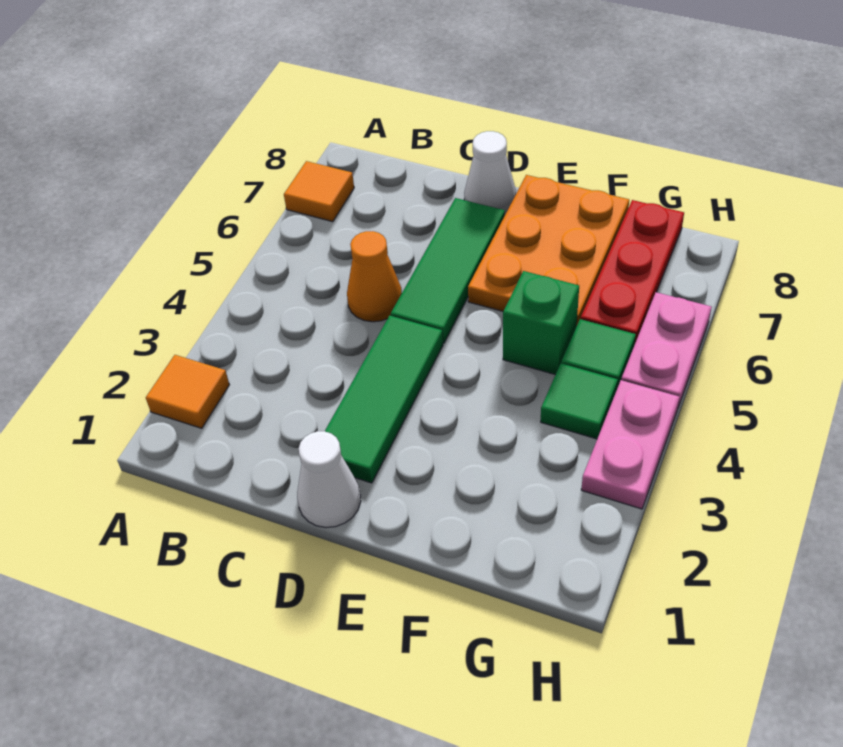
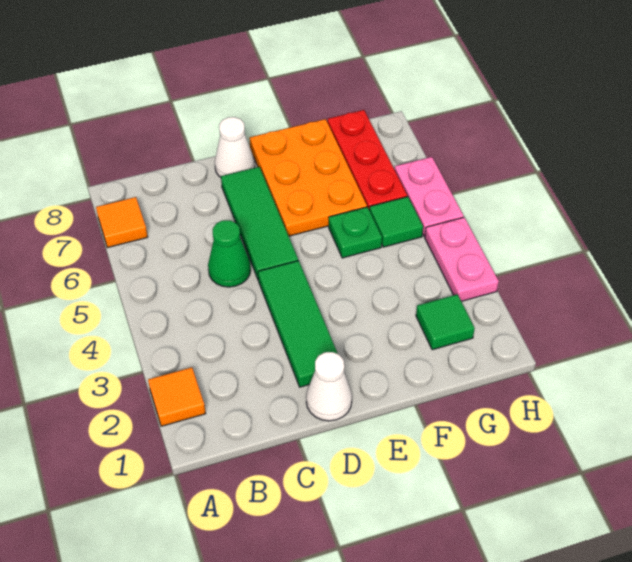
orange cone C5 level 1 -> green cone C5 level 1
green brick F5 level 1 -> green plate F5 level 1
green tile G4 level 1 -> green tile G2 level 1

